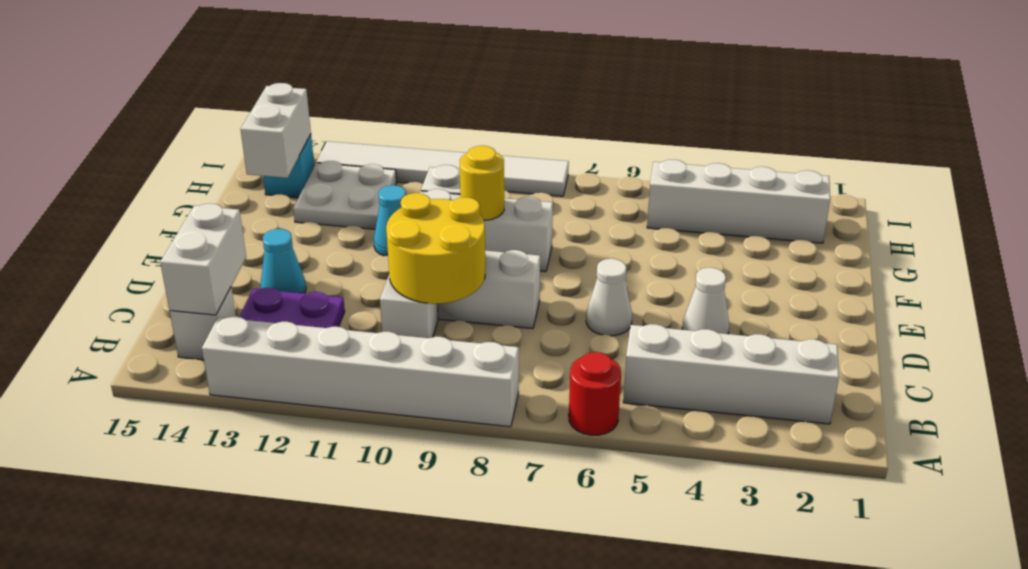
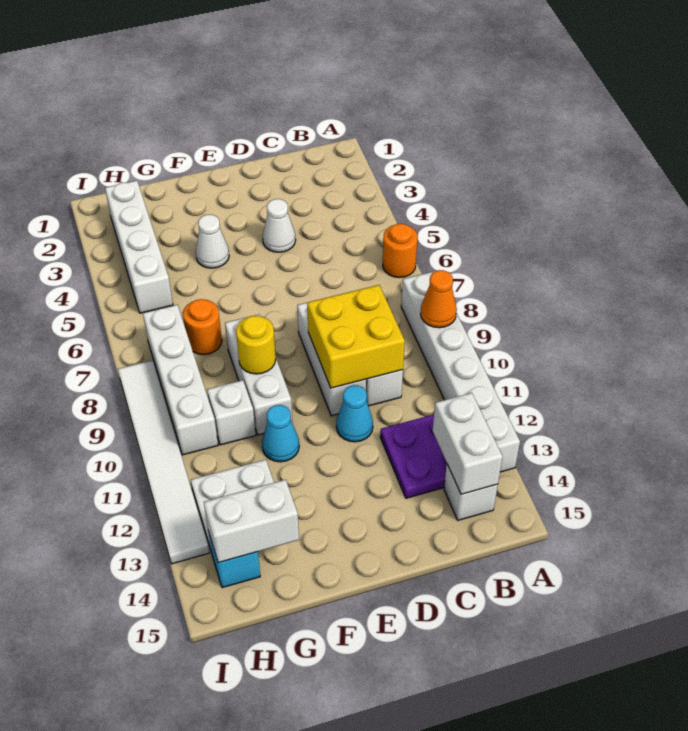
red round brick A6 level 1 -> orange round brick A6 level 1
none -> orange cone A9 level 2
white brick B2:B5 level 1 -> white brick H7:H10 level 1
white brick B14:C14 level 2 -> white brick B13:B14 level 2
yellow round brick C9:D10 level 2 -> yellow brick C9:D10 level 2
white cone D6 level 1 -> white cone F4 level 1
cyan cone D13 level 1 -> cyan cone D11 level 1
none -> orange round brick G7 level 1

